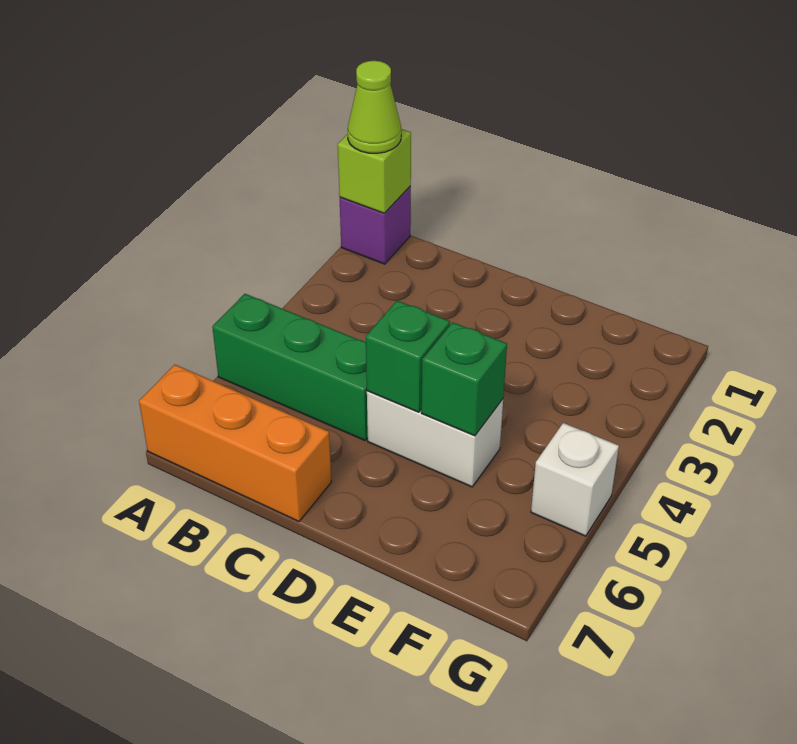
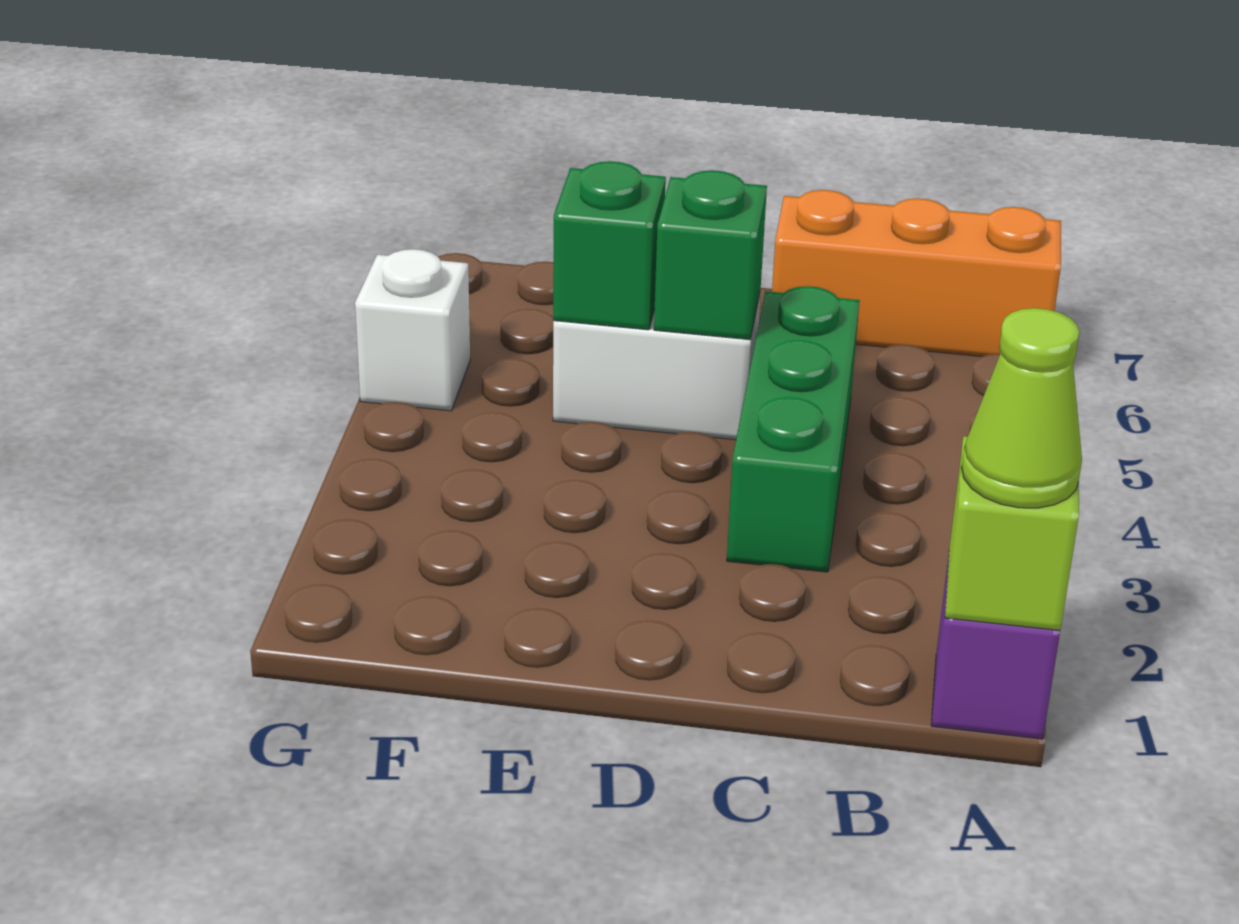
green brick A5:C5 level 1 -> green brick C3:C5 level 1

